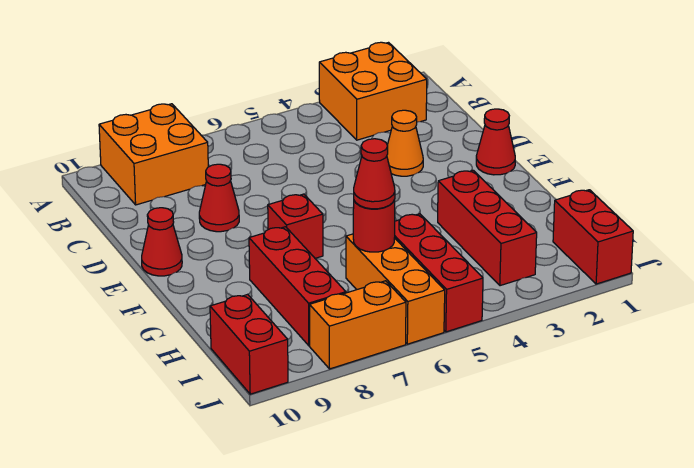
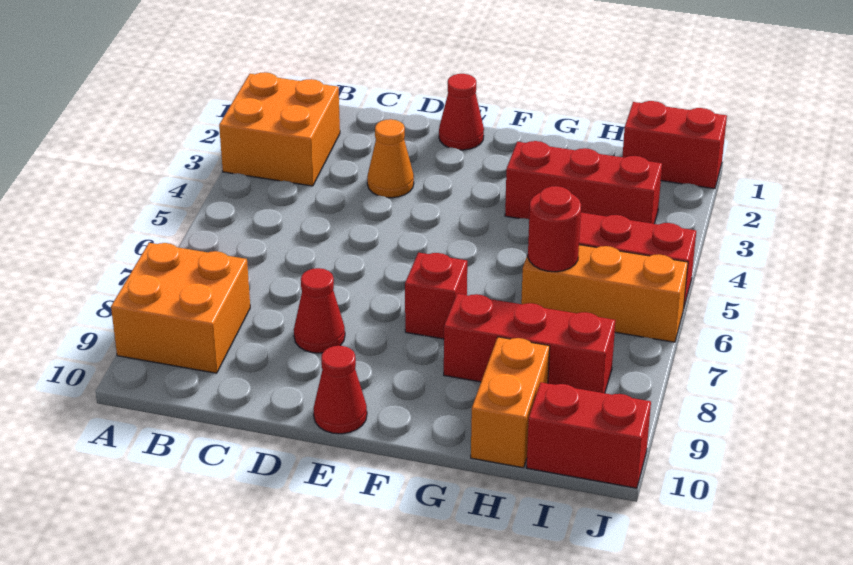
red cone H6 level 3 -> none
orange brick J7:J8 level 1 -> orange brick H9:H10 level 1

